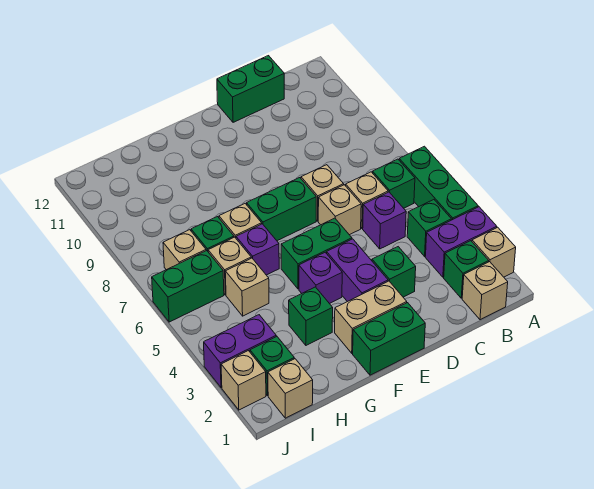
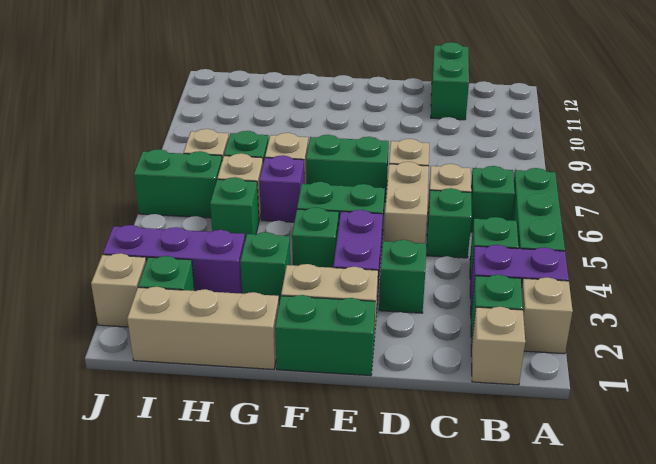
purple brick C5 level 1 -> green brick C5 level 1
green brick C12:D12 level 1 -> green brick C11:C12 level 1
tan brick D6 level 1 -> tan brick D5:D6 level 1
purple brick F4 level 1 -> green brick F4 level 1
tan brick H5 level 1 -> green brick H5 level 1
tan brick I1 level 1 -> tan brick G1:I1 level 1
purple brick I3:J3 level 1 -> purple brick H3:J3 level 1

